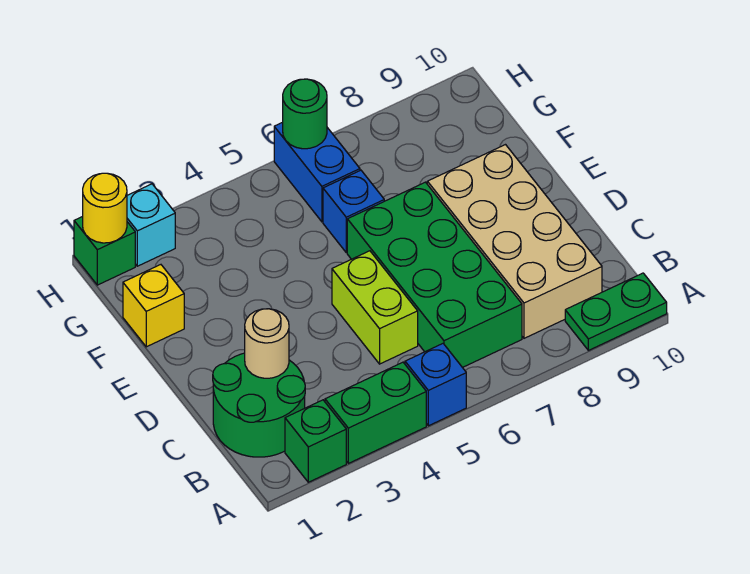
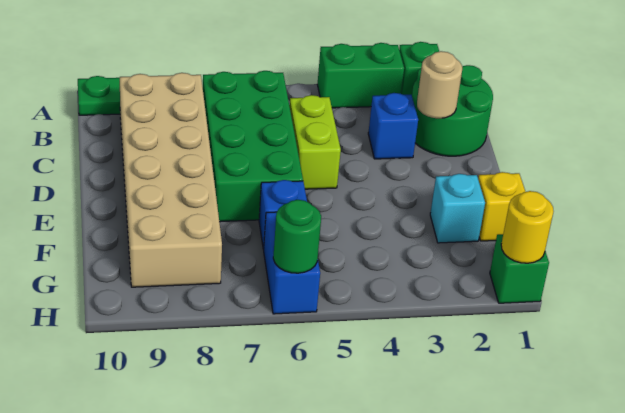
blue brick A5 level 1 -> blue brick C3 level 1
tan brick B8:E9 level 1 -> tan brick B8:G9 level 1
cyan brick H2 level 1 -> cyan brick F2 level 1

